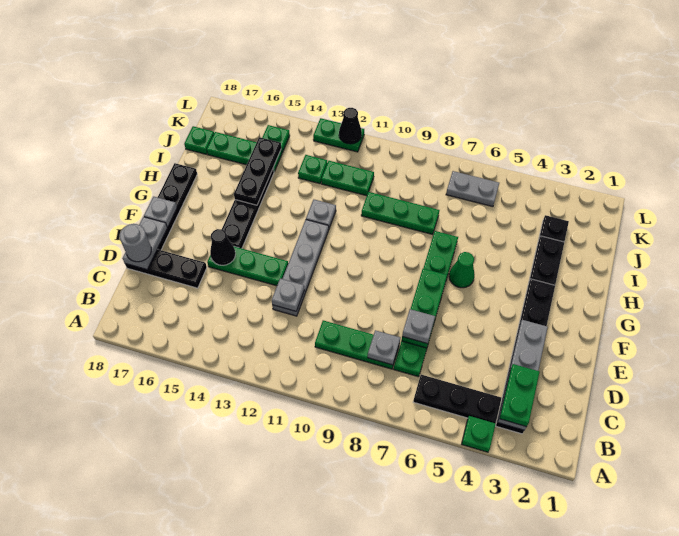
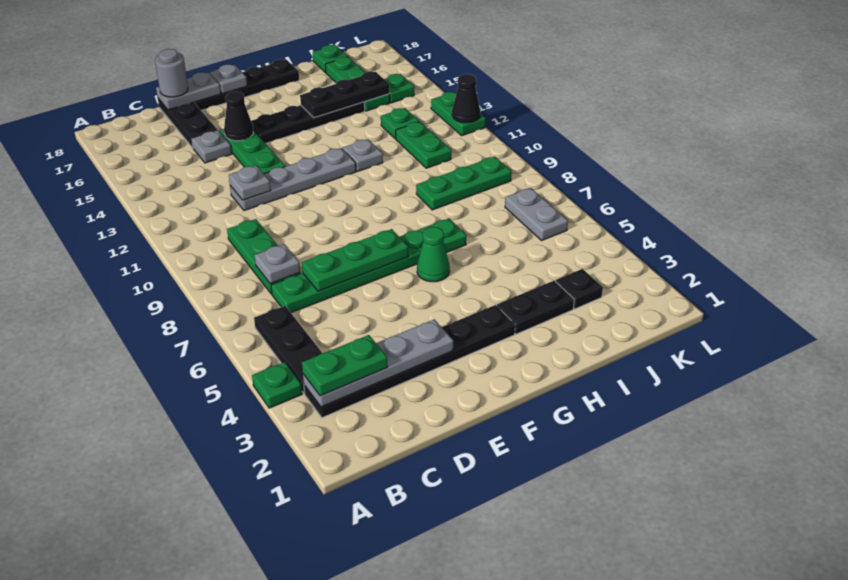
grey plate D7 level 3 -> grey plate D15 level 1
green plate I8:I10 level 1 -> green plate I9:K9 level 1

